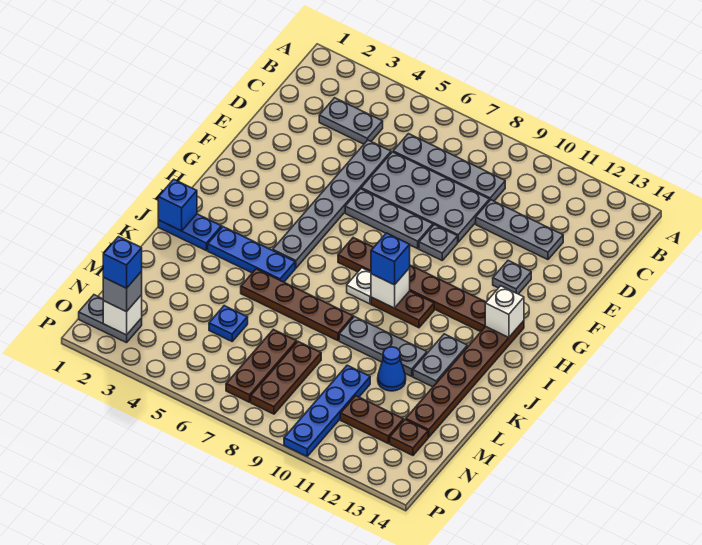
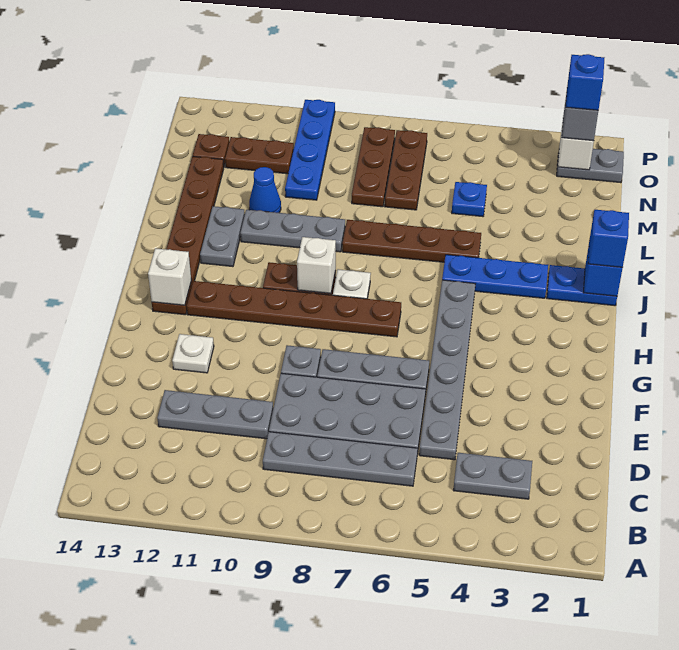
grey plate F12 level 1 -> white plate F12 level 1
blue brick I9 level 3 -> blue brick J1 level 3

